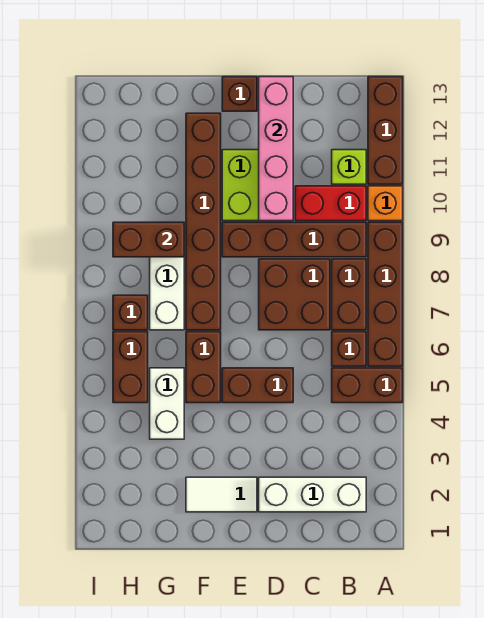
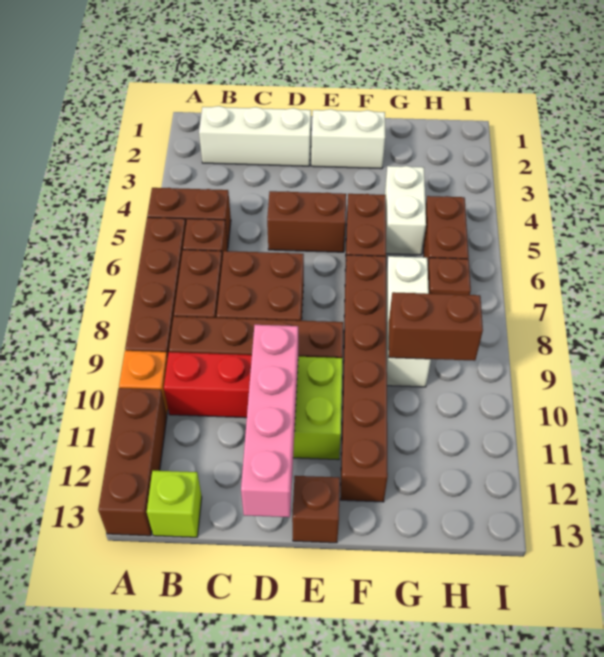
lime brick B11 level 1 -> lime brick B13 level 1
white tile E2:F2 level 1 -> white brick E2:F2 level 1

